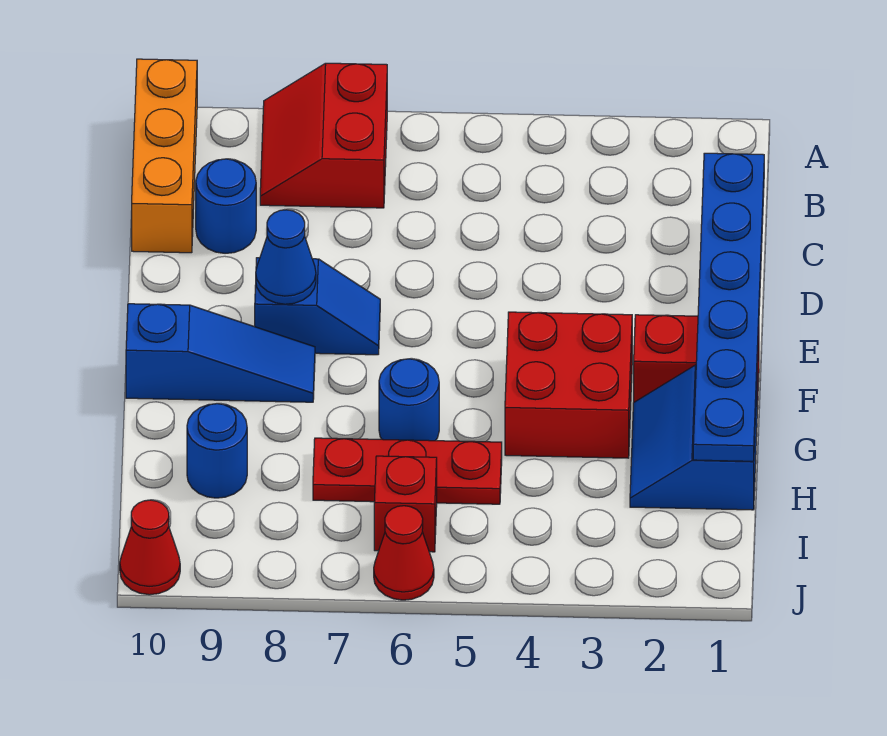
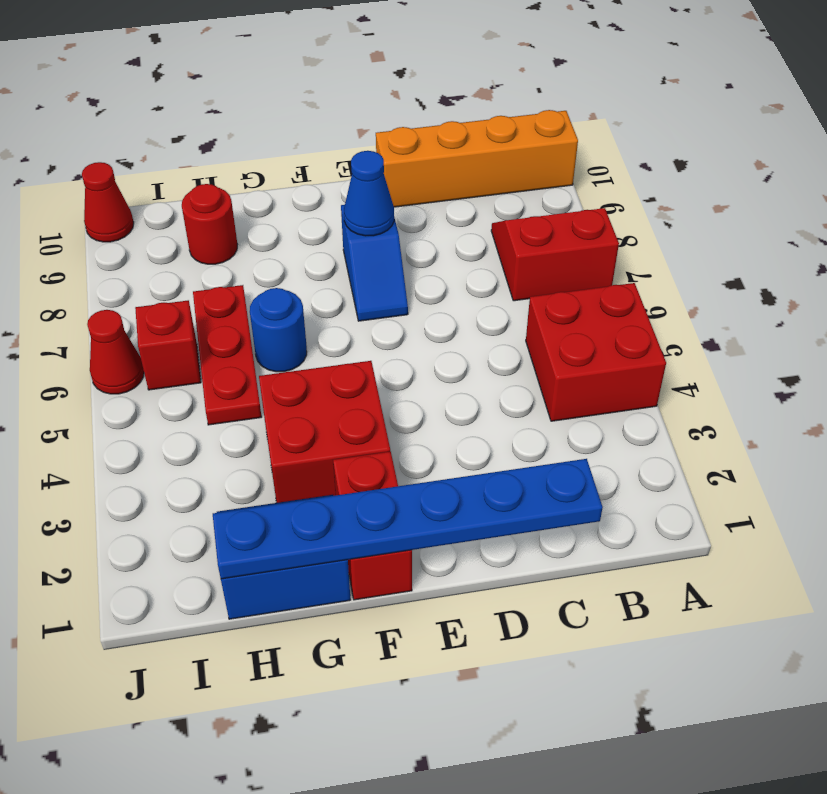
none -> red brick A4:B5 level 1
orange brick A10:C10 level 1 -> orange brick A10:D10 level 1
blue round brick C9 level 1 -> none
blue slope F8:F10 level 1 top 10 -> none
blue round brick H9 level 1 -> red round brick H9 level 1

